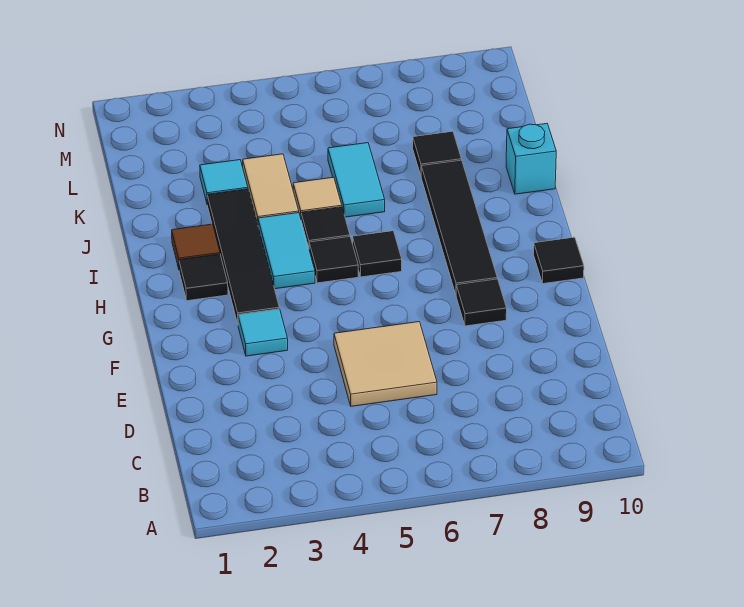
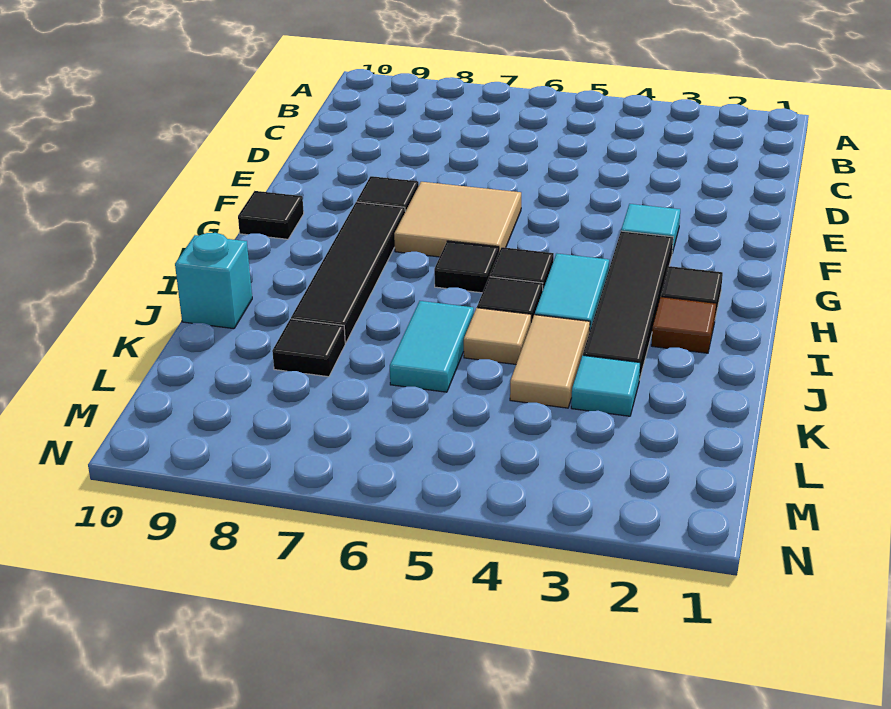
tan tile D5:E6 level 1 -> tan tile F6:G7 level 1

